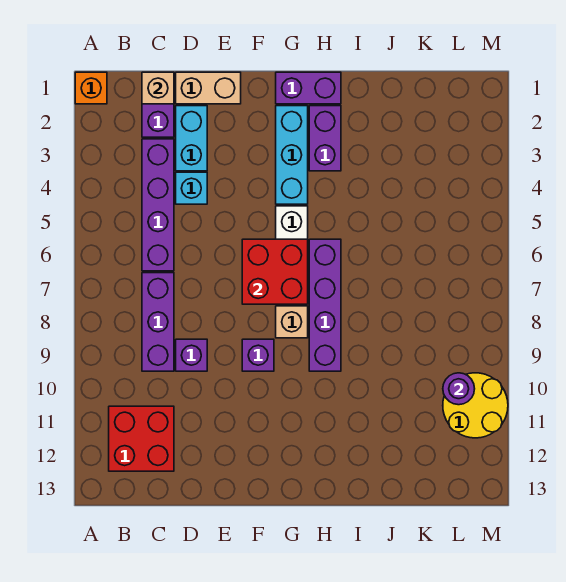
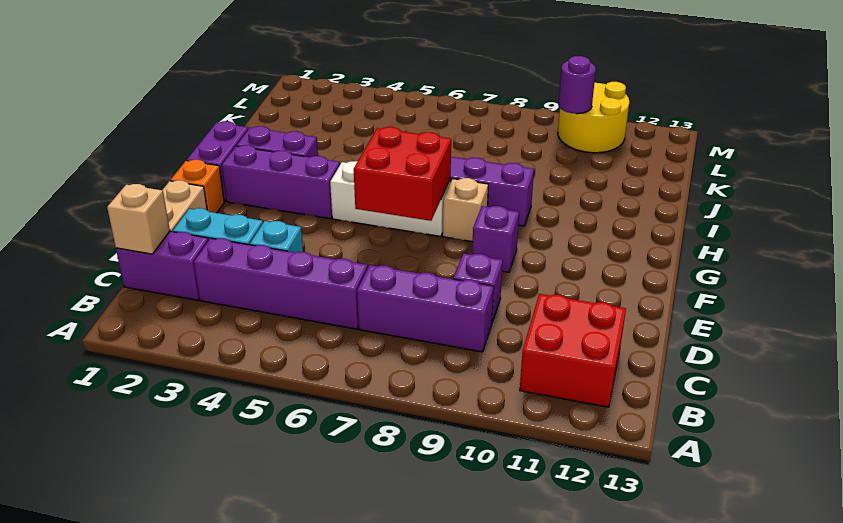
orange brick A1 level 1 -> orange brick F1 level 1
cyan brick G2:G4 level 1 -> purple brick G2:G4 level 1

